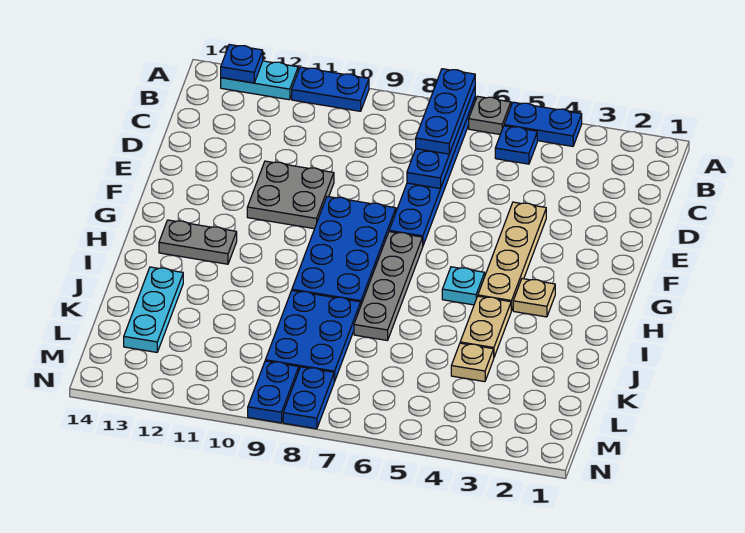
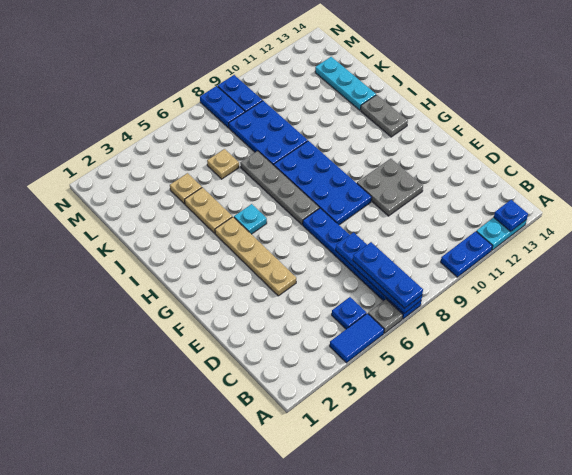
blue plate A4:A5 level 1 -> blue tile A4:A5 level 1
tan plate H3 level 1 -> tan plate K6 level 1
grey plate H12:H13 level 1 -> grey plate H13:I13 level 1

